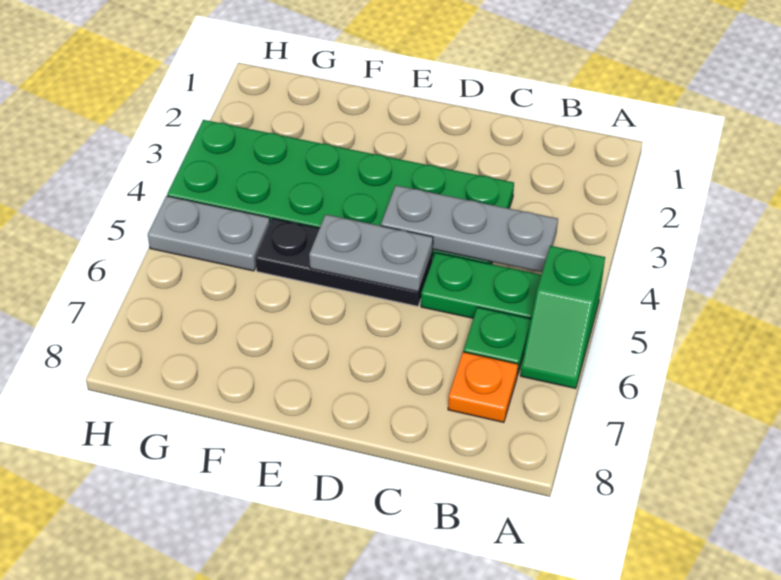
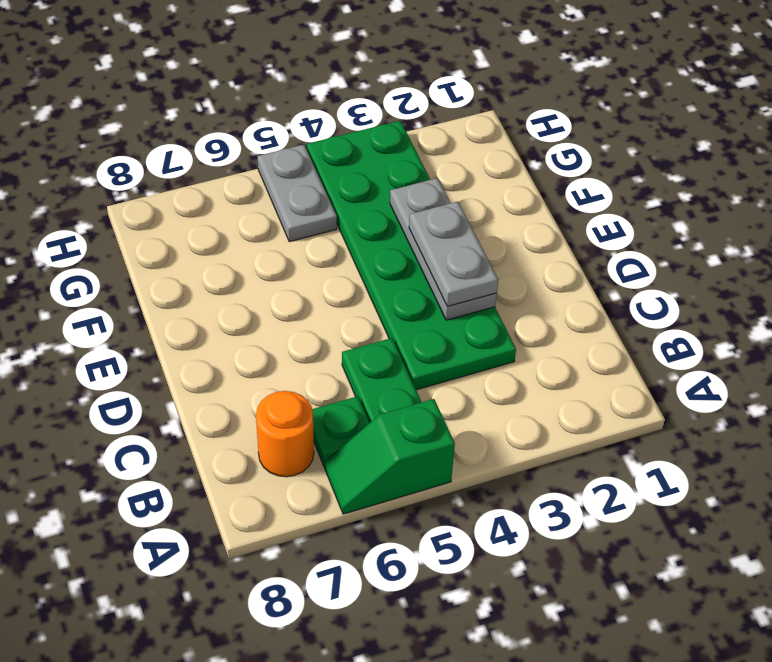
grey plate B4:D4 level 2 -> grey plate D3:F3 level 2
orange plate B7 level 1 -> orange round brick B7 level 1
black plate D5:F5 level 1 -> none
grey plate D5:E5 level 2 -> grey plate D3:E3 level 3

